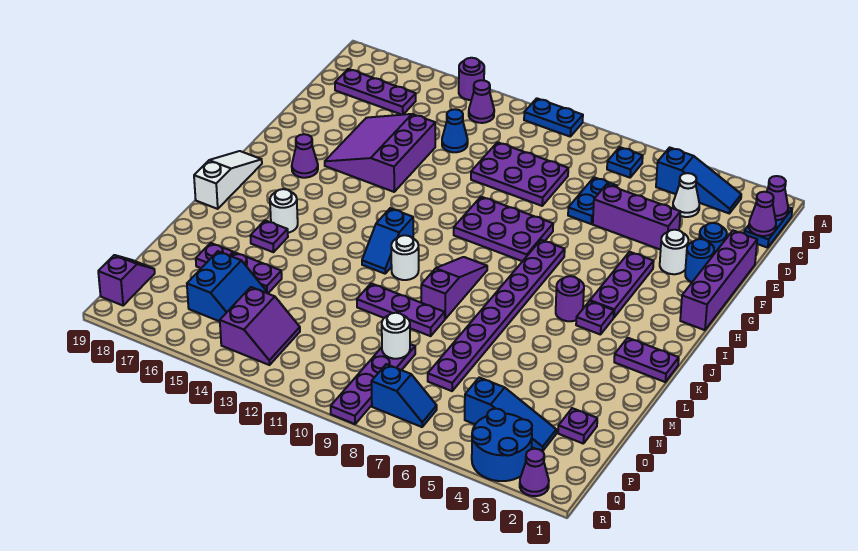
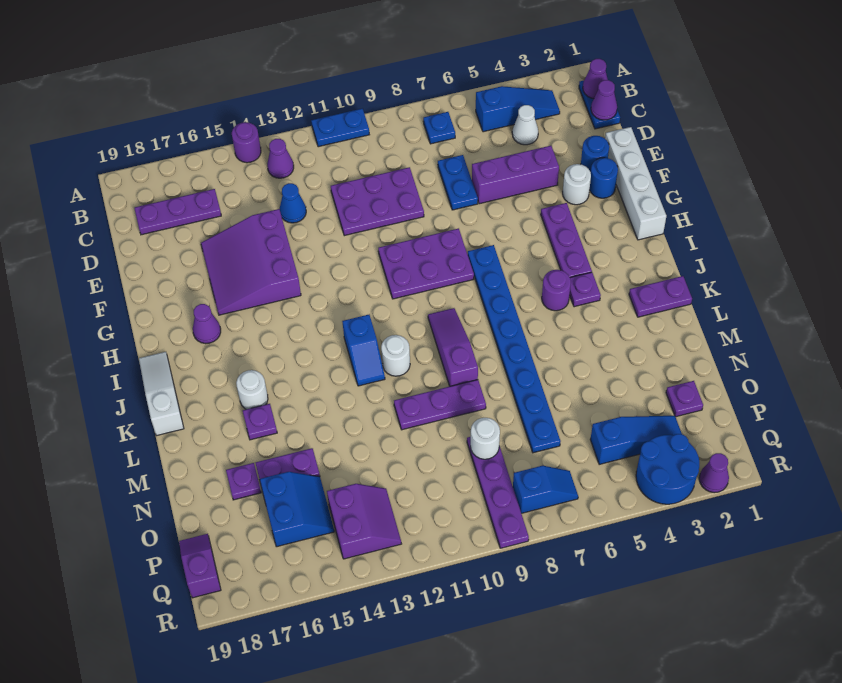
purple brick E1:H1 level 1 -> white brick E1:H1 level 1
purple plate H7:O7 level 1 -> blue plate H7:O7 level 1

